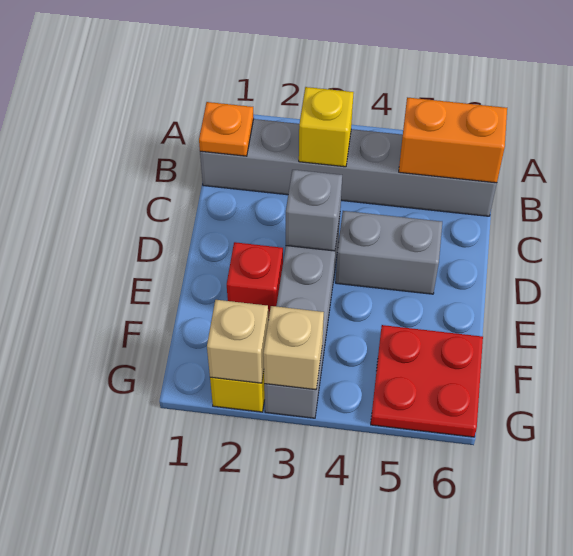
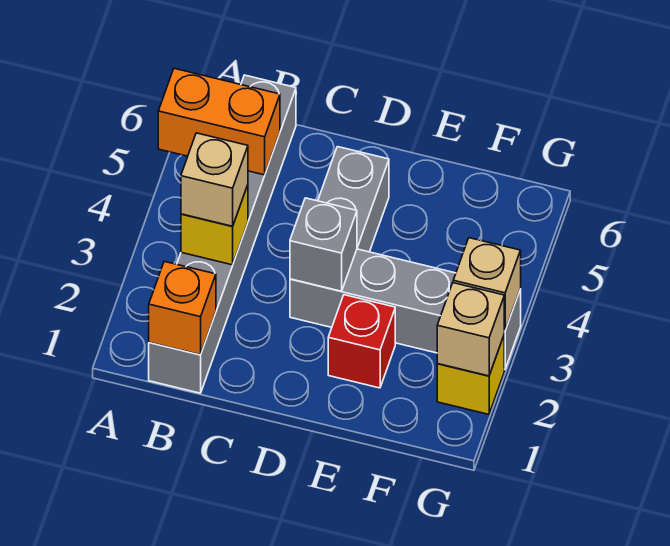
orange plate B1 level 2 -> orange brick B1 level 2
none -> tan brick B3 level 3
orange brick B5:B6 level 2 -> orange brick A5:B5 level 2
red plate F5:G6 level 1 -> none

